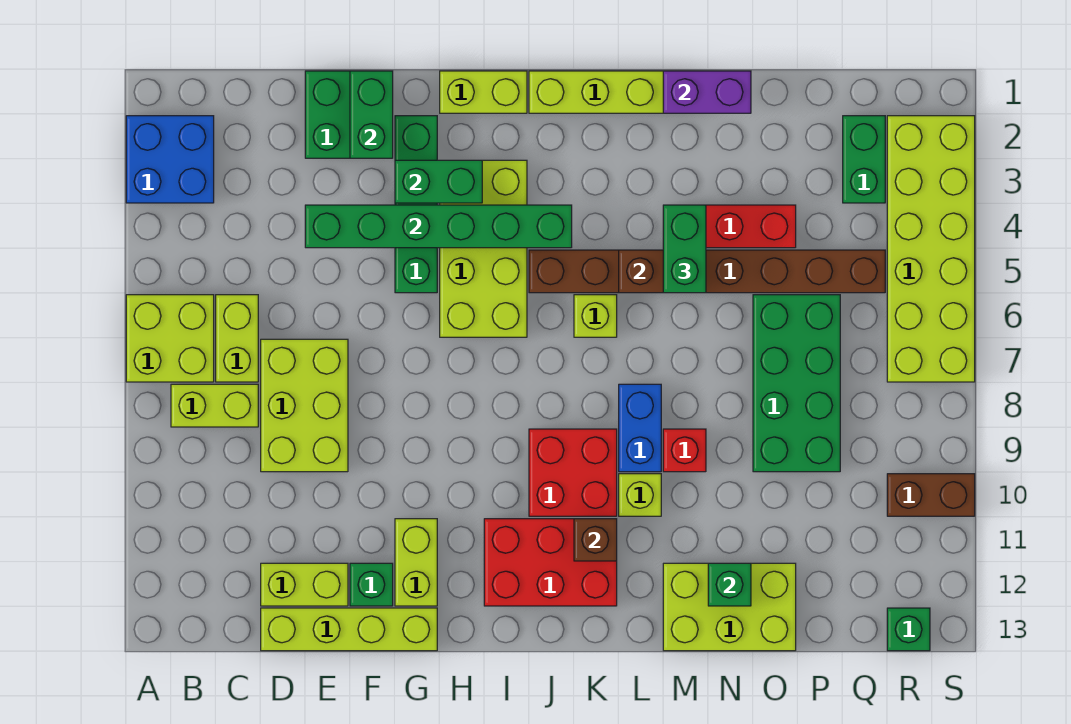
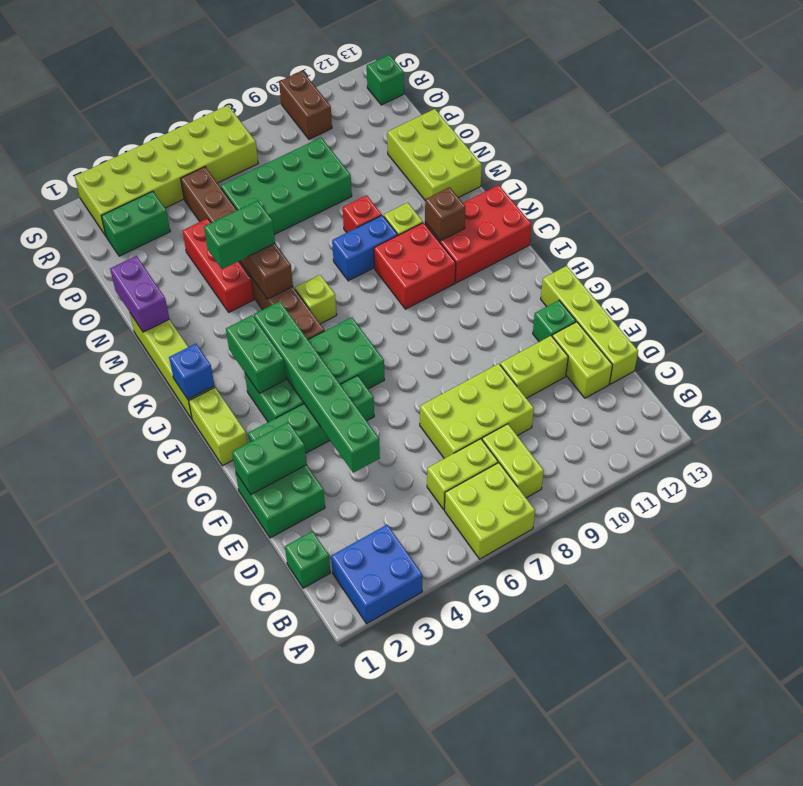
green brick G3:H3 level 2 -> green brick I3:J3 level 2
lime brick G11:G12 level 1 -> lime brick E10:E11 level 1
lime brick H3:I6 level 1 -> green brick H3:I6 level 1
red brick I11:K12 level 1 -> red brick J11:K13 level 1
none -> blue brick J1 level 2
green brick N12 level 2 -> green brick C1 level 1

